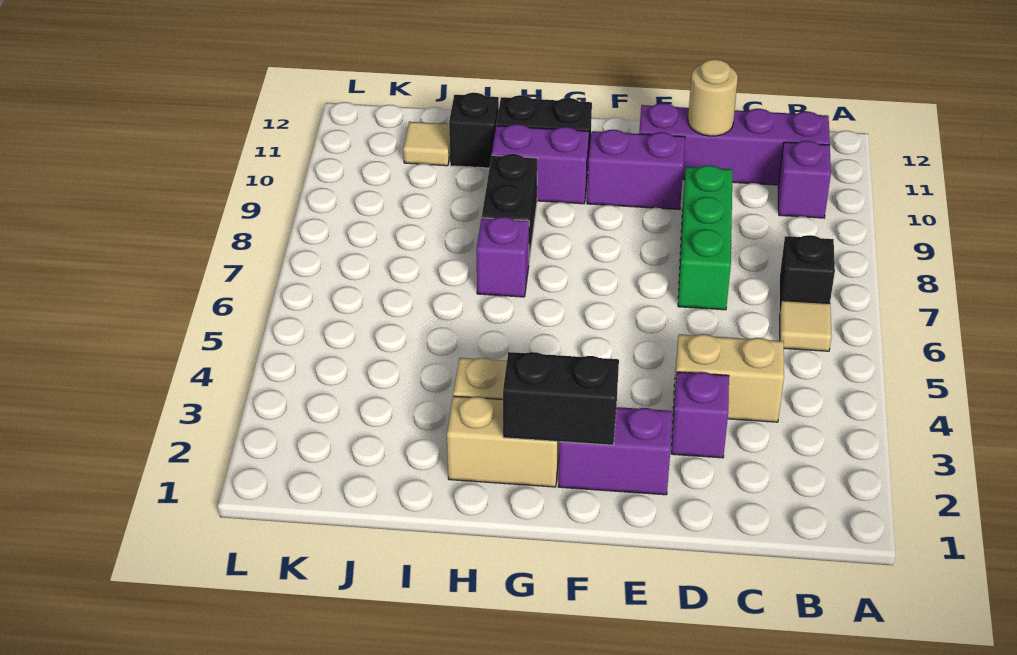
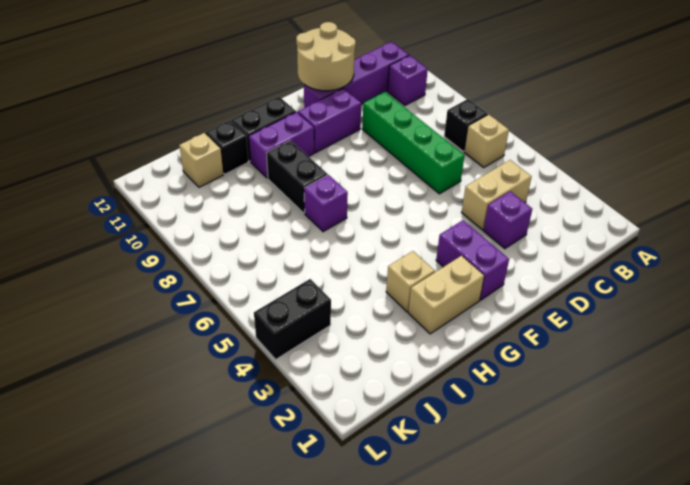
tan tile B6 level 1 -> tan brick B6 level 1
green brick D7:D9 level 1 -> green brick D6:D9 level 1
tan round brick D11 level 2 -> tan round brick D11:E12 level 2
purple brick E2:F2 level 1 -> purple brick F2:F3 level 1
black brick F2:G2 level 2 -> black brick K4:L4 level 1
tan tile J11 level 1 -> tan brick J11 level 1

